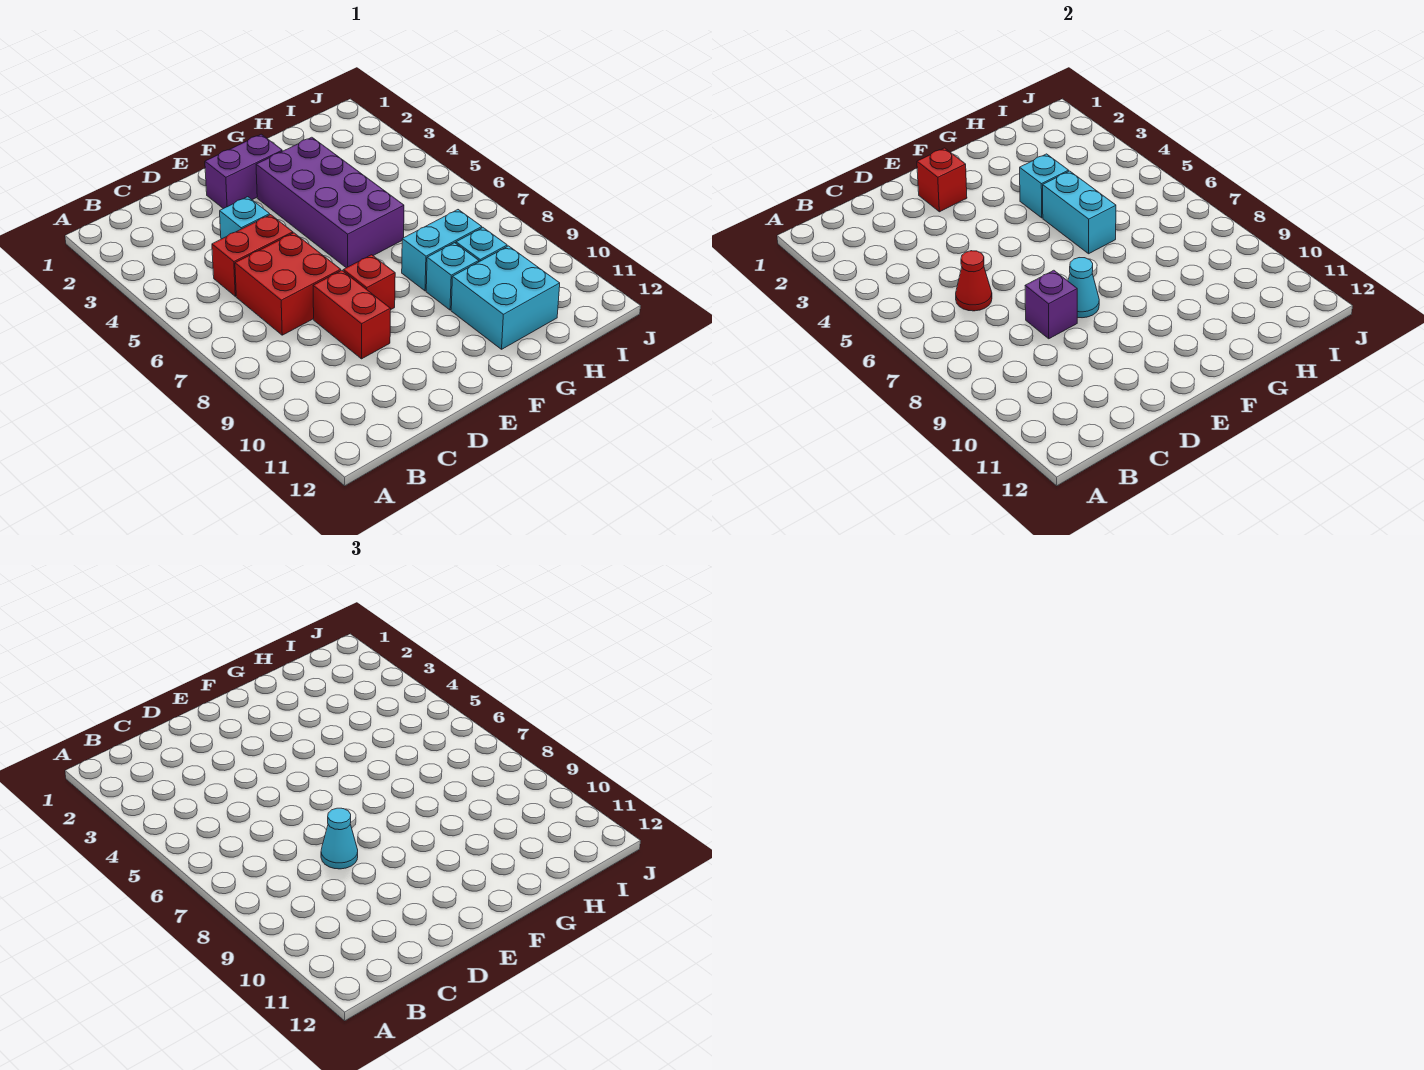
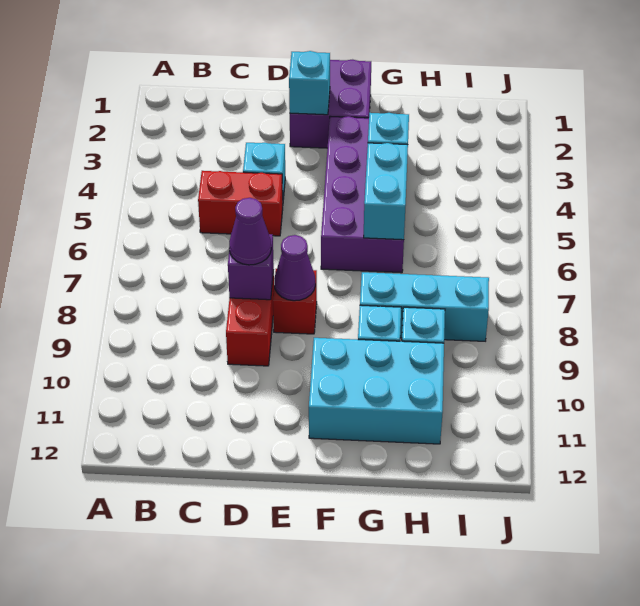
red brick C6:D7 level 1 -> none
red cone C6 level 2 -> none
cyan cone D8 level 3 -> purple cone D8 level 3
purple brick E2:F2 level 1 -> purple brick E1:F2 level 1
red brick E2 level 2 -> cyan brick E2 level 2
cyan cone E8 level 2 -> purple cone E8 level 2
cyan brick G8:H8 level 1 -> cyan brick G8:I8 level 1
cyan brick G10:H11 level 1 -> cyan brick F10:H11 level 1

